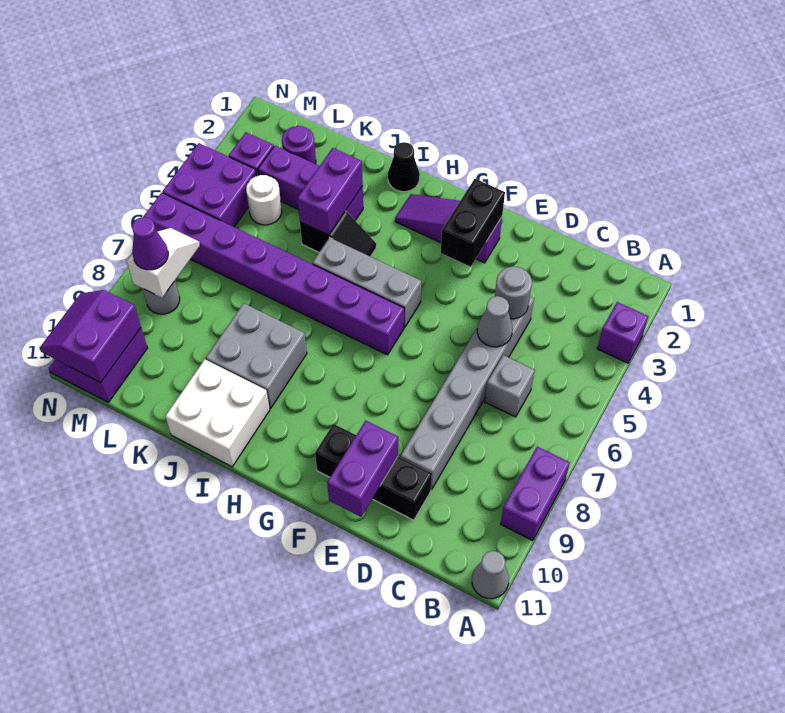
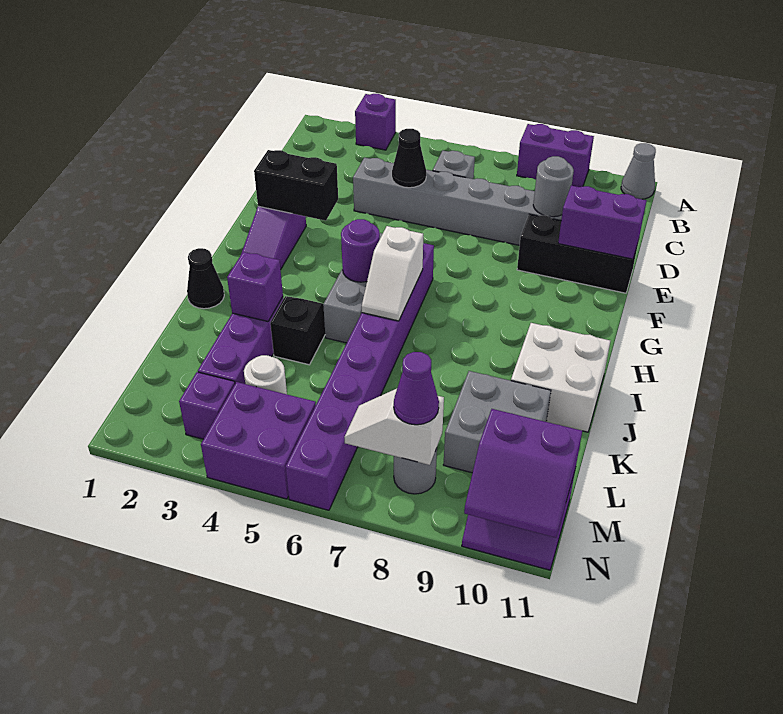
grey round brick D4 level 2 -> grey round brick D9 level 2
grey cone D5 level 2 -> black cone D5 level 2
black brick D10:F10 level 1 -> black brick E9:E11 level 1
none -> white slope H6:I6 level 2 top H
grey brick I8:J9 level 1 -> grey brick K9:L10 level 1
purple brick J3:J4 level 2 -> purple brick J3 level 2
purple round brick L2 level 1 -> purple round brick H5 level 2

